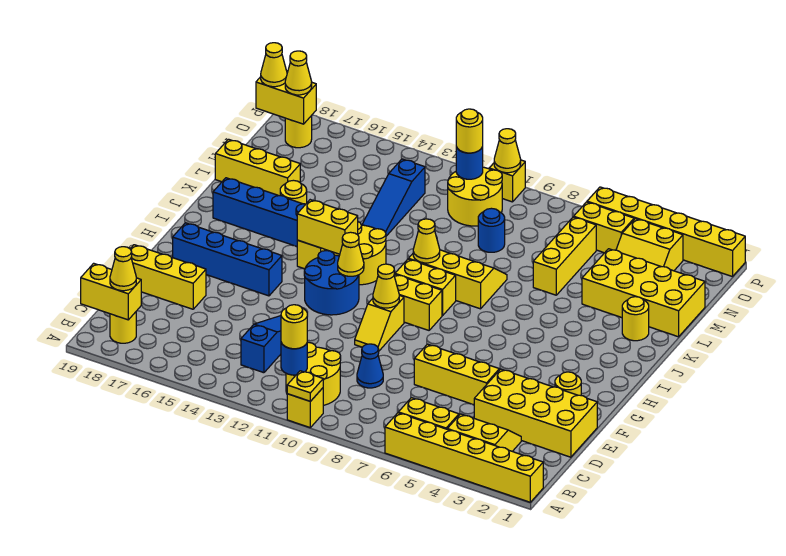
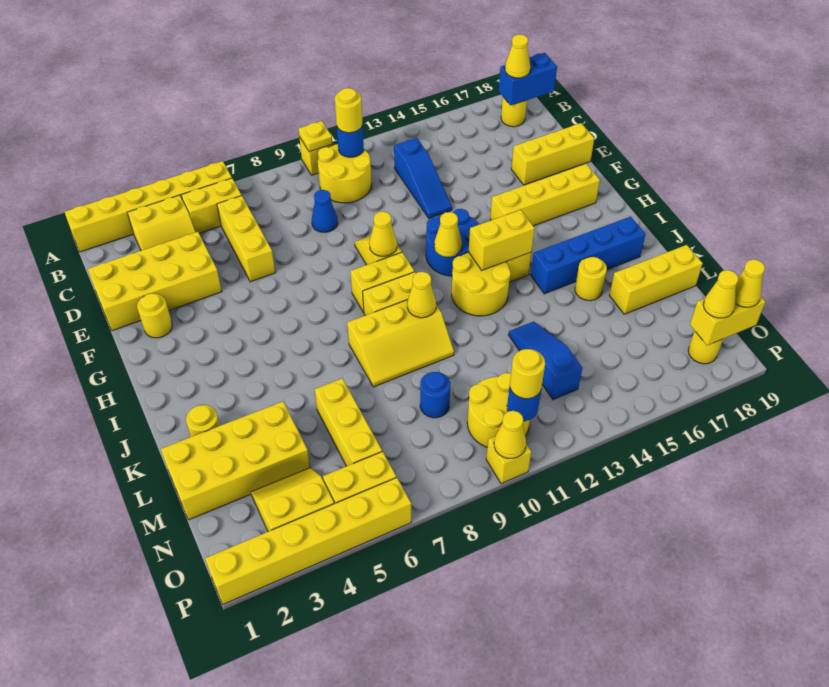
yellow brick B18:B19 level 2 -> blue brick B18:B19 level 2
yellow brick E5:E7 level 1 -> yellow brick C6:E6 level 1
blue brick G15:G18 level 1 -> yellow brick G15:G18 level 1

